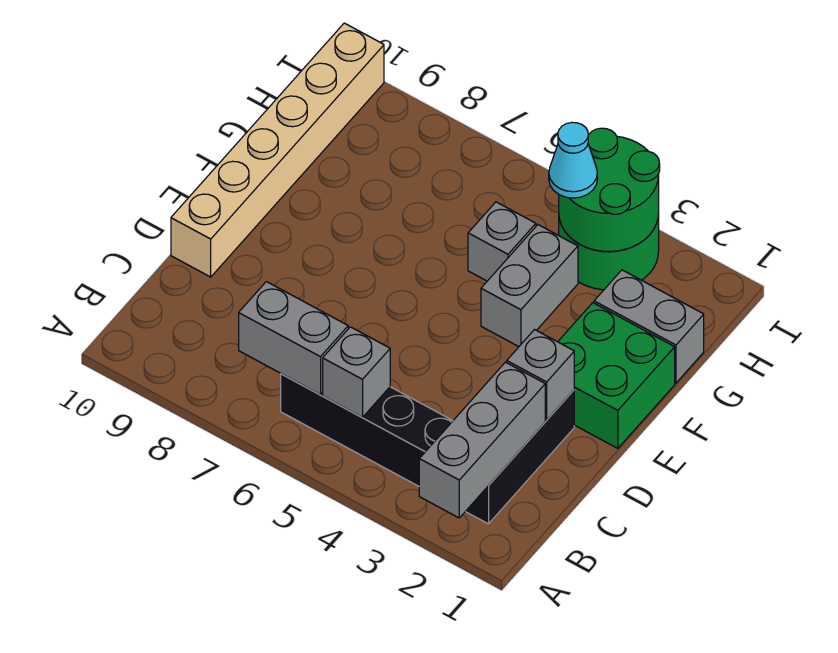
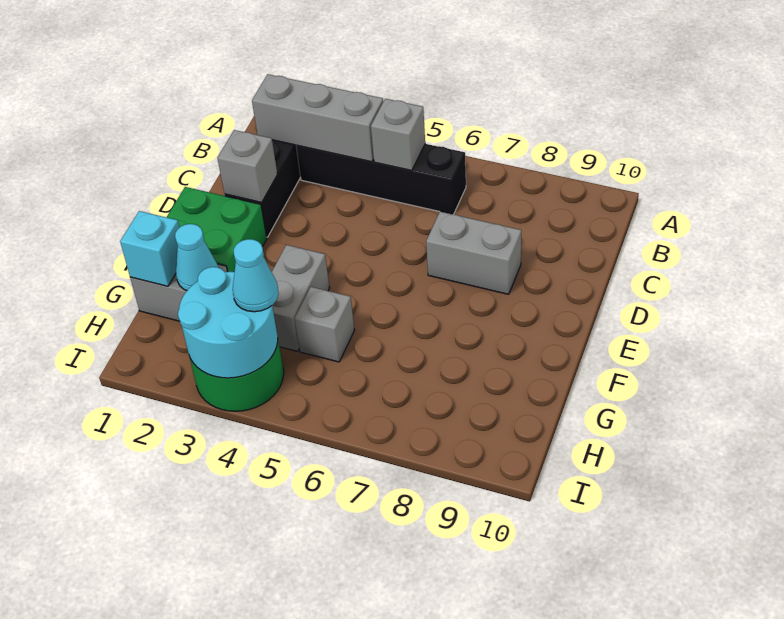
grey brick A2:C2 level 2 -> grey brick B2:B4 level 2
grey brick B6:B7 level 2 -> grey brick D7:D8 level 1
tan brick D10:I10 level 1 -> none
none -> cyan brick G1 level 2
none -> cyan cone G2 level 2
green round brick H3:I4 level 2 -> cyan round brick H3:I4 level 2

